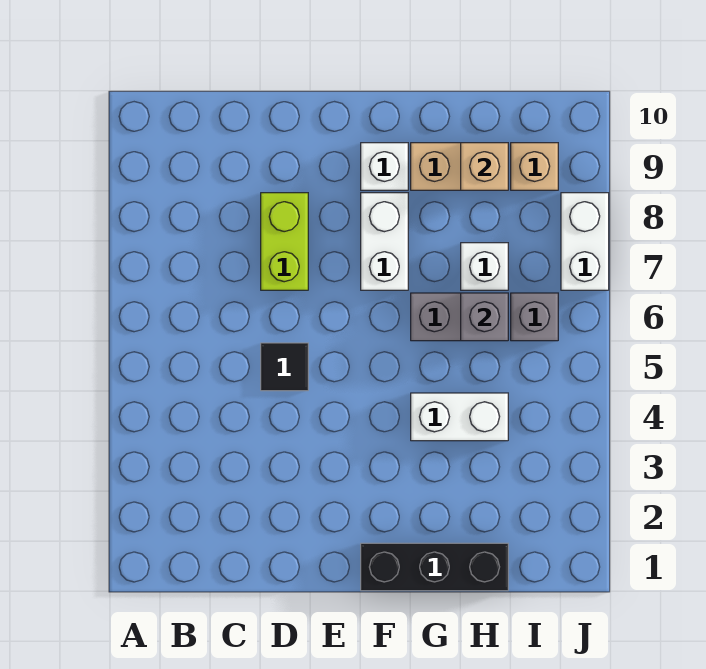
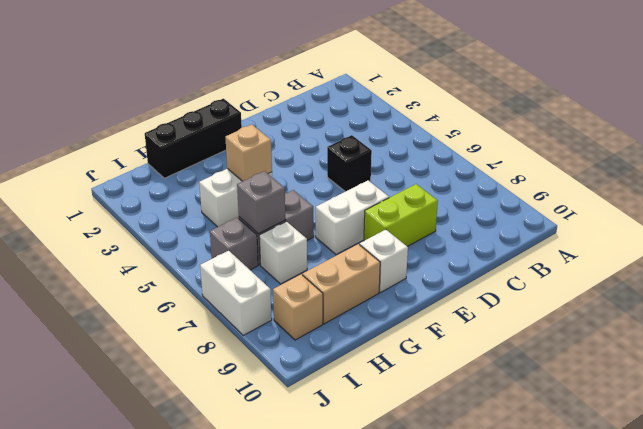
black tile D5 level 1 -> black brick D5 level 1
lime brick D7:D8 level 1 -> lime brick D8:E8 level 1
white brick F7:F8 level 1 -> white brick E7:F7 level 1
tan brick H9 level 2 -> tan brick G4 level 2

